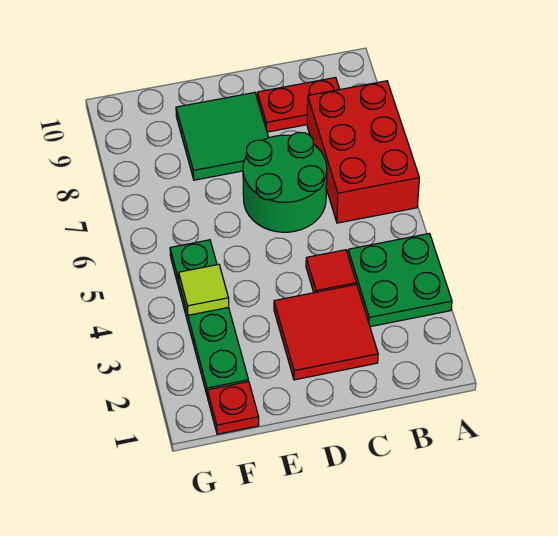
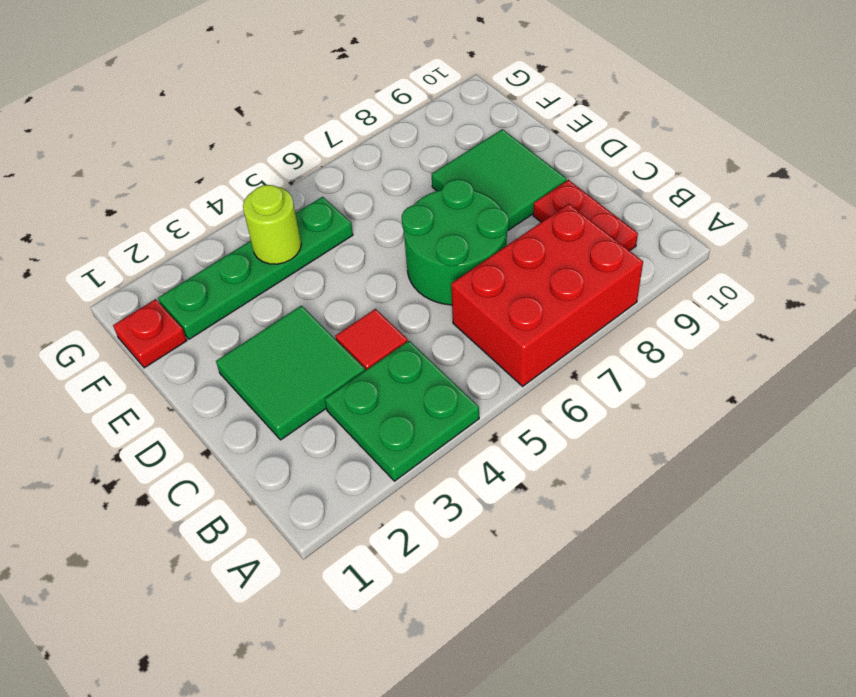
red tile C2:D3 level 1 -> green tile C2:D3 level 1
lime tile F4 level 2 -> lime round brick F4 level 2

